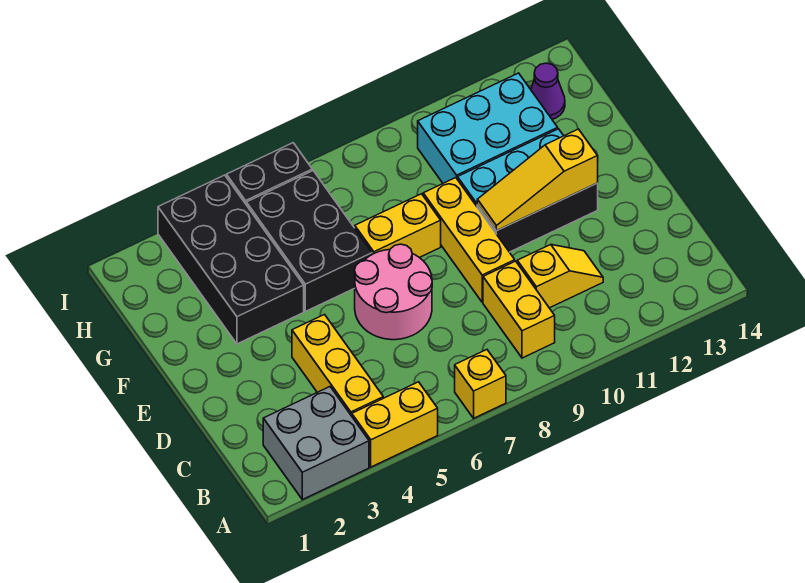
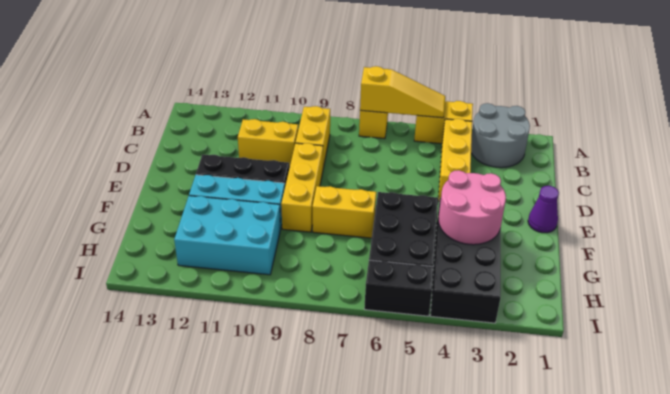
grey brick A2:B3 level 1 -> grey round brick A2:B3 level 1
yellow slope C10:C11 level 1 top 10 -> yellow brick C10:C11 level 1
pink round brick D6:E7 level 1 -> pink round brick F3:G4 level 2
yellow slope E10:E12 level 2 top 12 -> yellow slope A5:A7 level 2 top 7
purple cone H13 level 1 -> purple cone E1 level 1

